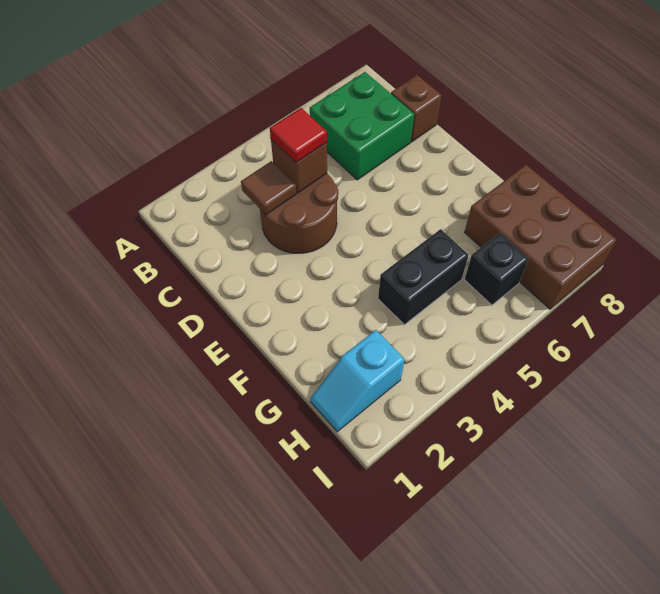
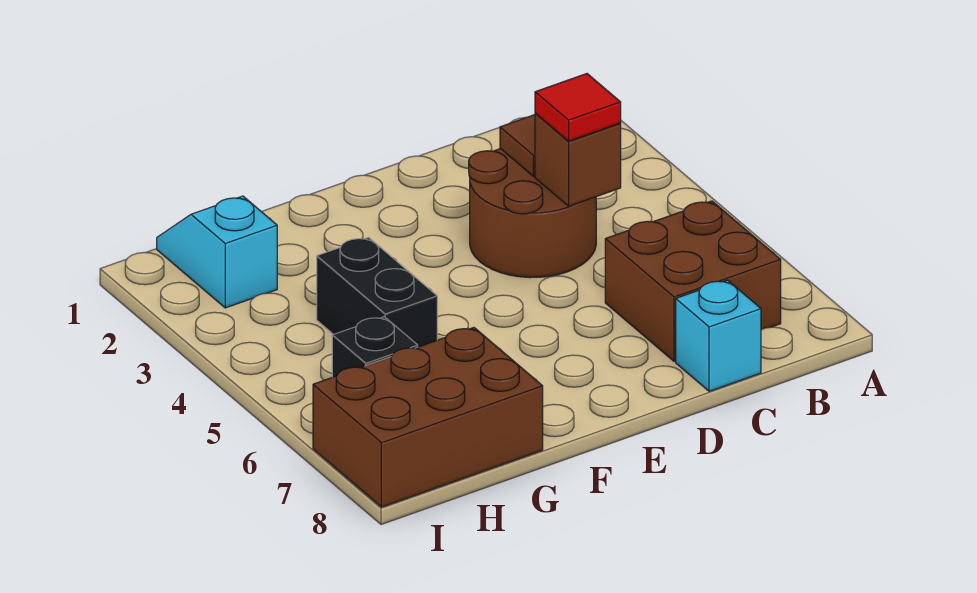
green brick B6:C7 level 1 -> brown brick B6:C7 level 1
brown brick C8 level 1 -> cyan brick C8 level 1

